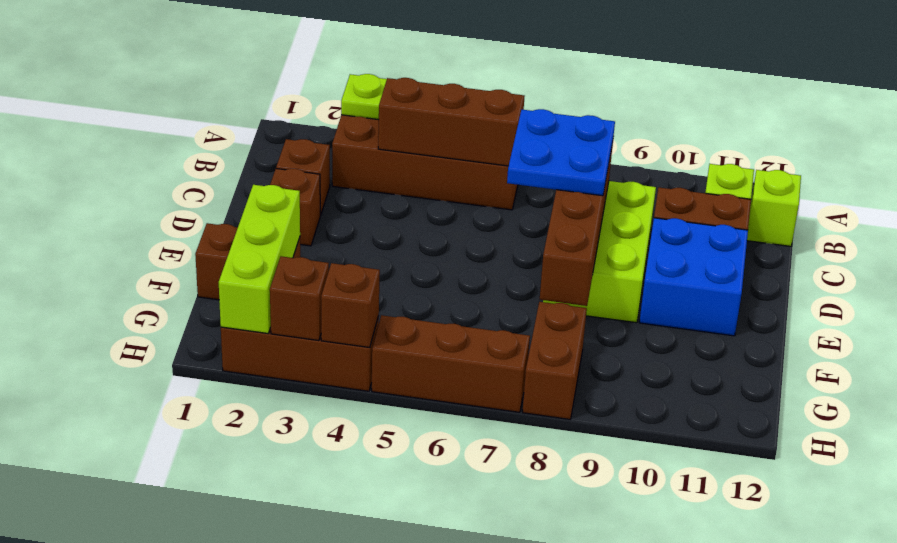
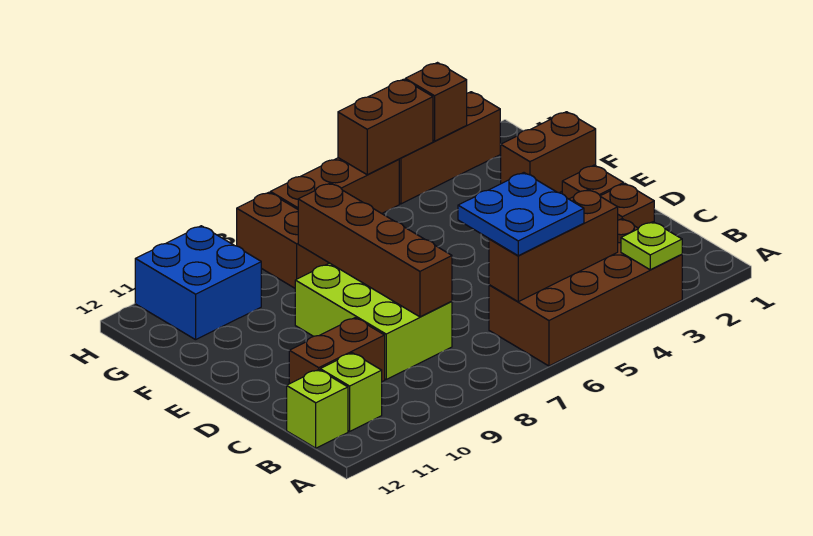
blue plate C7:D8 level 3 -> blue plate B5:C6 level 3
blue brick D10:E11 level 1 -> blue brick G10:H11 level 1
lime brick F2:H2 level 2 -> none
brown brick H4 level 2 -> brown brick H4:H5 level 2

